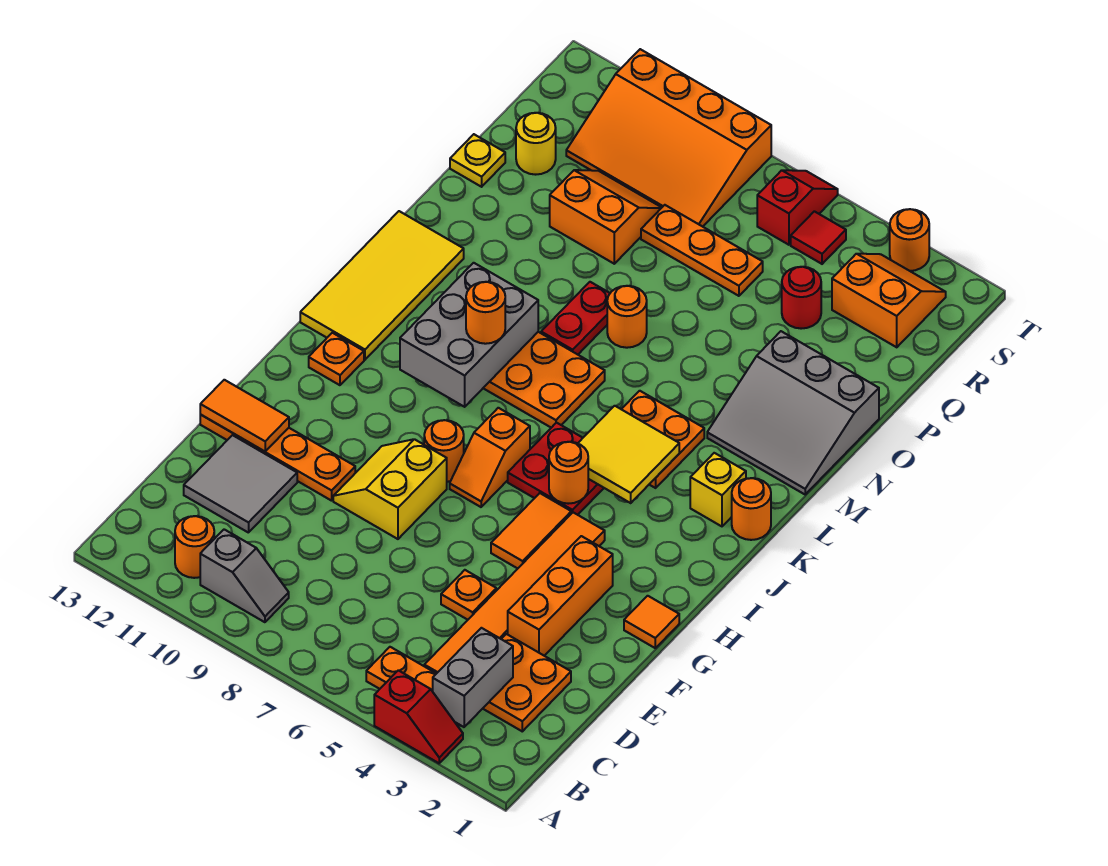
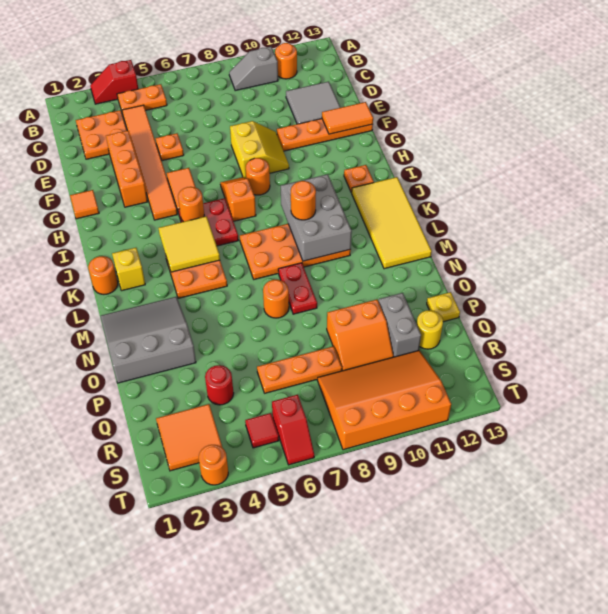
grey brick B3:C3 level 2 -> grey brick P11:Q11 level 1
orange slope R2:S3 level 1 top R -> orange tile R2:S3 level 1

